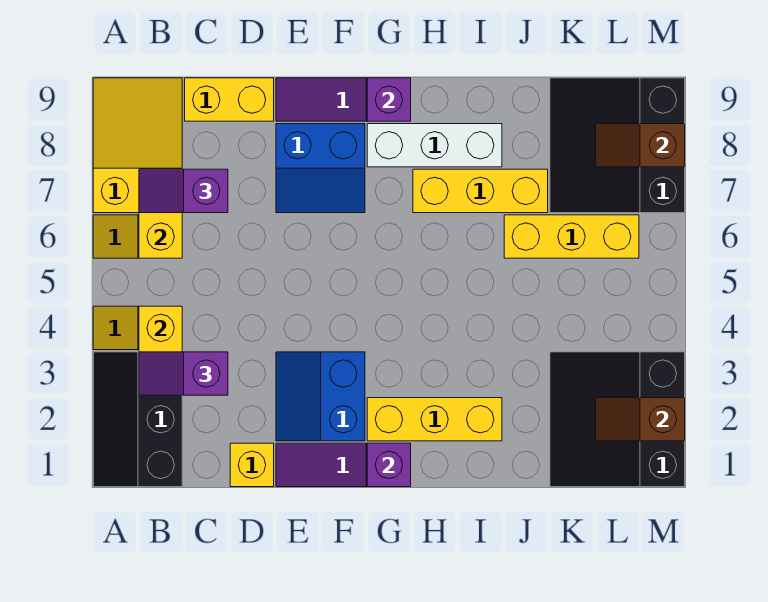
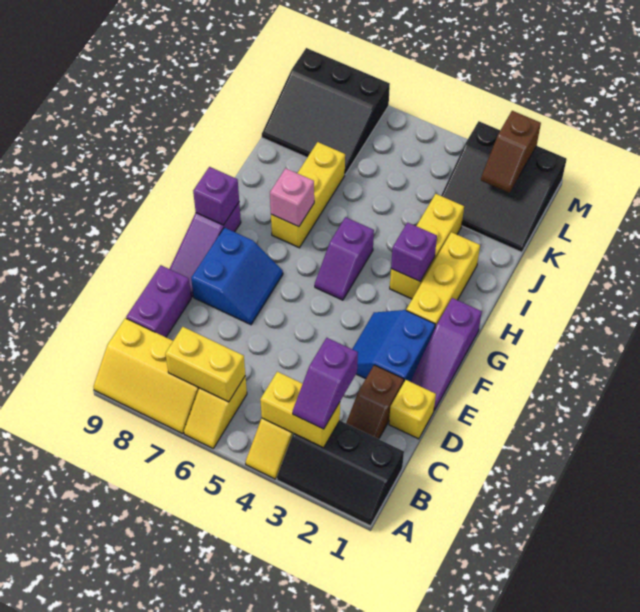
yellow slope A7:B9 level 1 top 7 -> yellow slope A7:B9 level 1 top B
purple slope B7:C7 level 3 top C -> purple slope G5:H5 level 1 top H
yellow brick C9:D9 level 1 -> purple brick C9:D9 level 1
blue slope E2:F3 level 1 top F -> blue slope E2:F3 level 1 top 2
purple brick G1 level 2 -> purple brick H3 level 2
white brick G8:I8 level 1 -> none
none -> pink brick H7 level 2
yellow brick J6:L6 level 1 -> yellow brick H3:J3 level 1
brown slope L8:M8 level 2 top M -> brown slope C2:D2 level 1 top D

